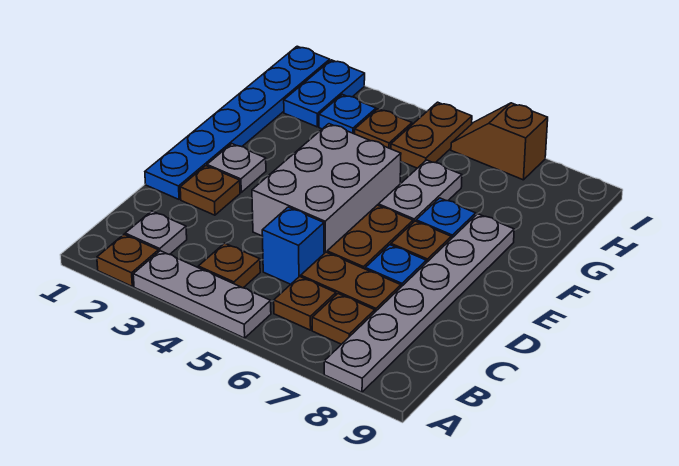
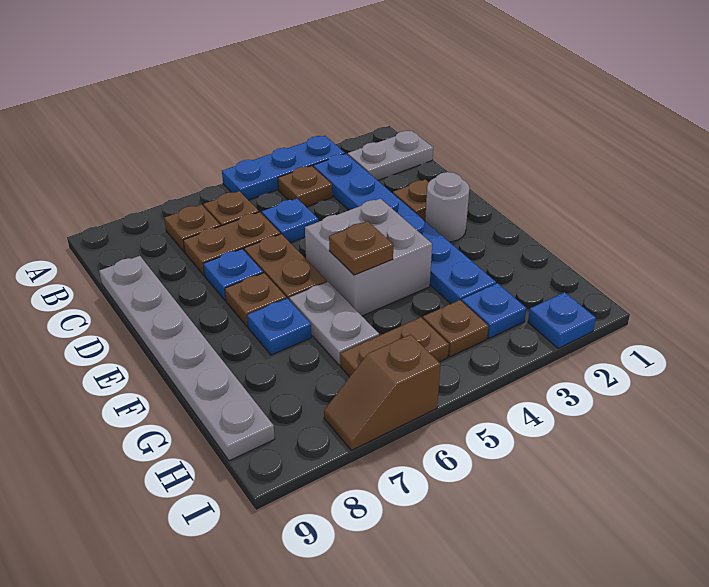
brown plate A2 level 1 -> brown plate F5 level 2
grey plate A3:A5 level 1 -> blue plate A3:A5 level 1
grey plate A8:F8 level 1 -> grey plate C9:H9 level 1
grey plate B2 level 1 -> grey plate B1:B2 level 1
blue brick C5 level 1 -> blue plate C5 level 1
blue plate D1:I1 level 1 -> blue plate B3:G3 level 1
grey brick D4:F5 level 1 -> grey brick E4:F5 level 1
grey plate E2 level 1 -> grey round brick E2 level 1
blue plate H2:I2 level 1 -> blue plate I2 level 1
brown plate H5:I5 level 1 -> brown plate H5:H6 level 1
brown slope I6:I7 level 1 top 7 -> brown slope I6:I7 level 1 top 6

